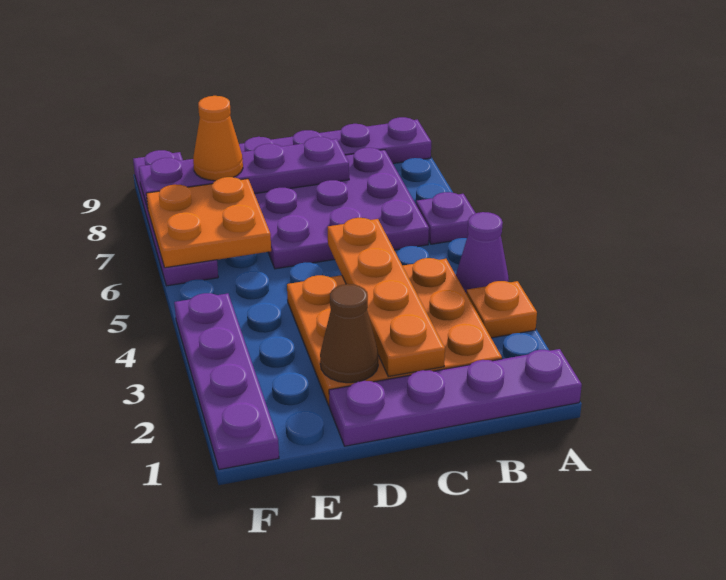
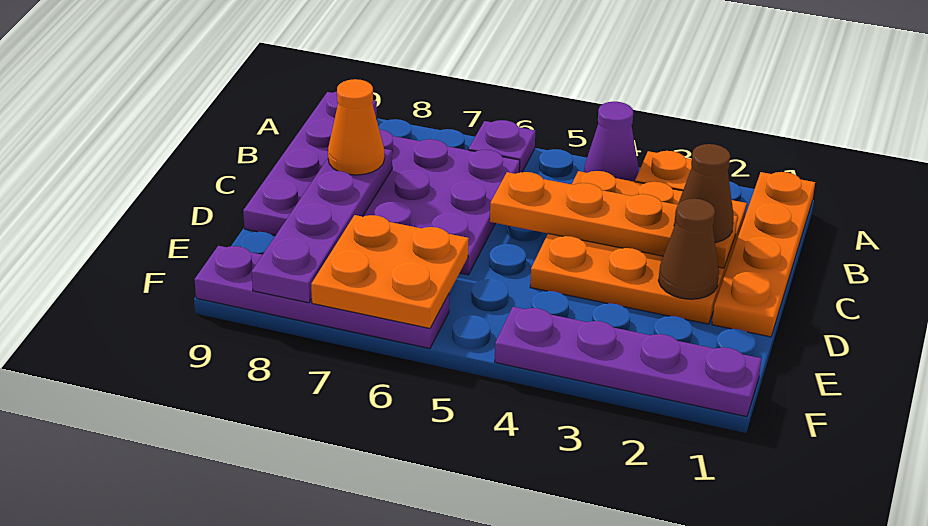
purple plate A1:D1 level 1 -> orange plate A1:D1 level 1
none -> brown cone C2 level 3
orange cone E8 level 3 -> orange cone C8 level 3

